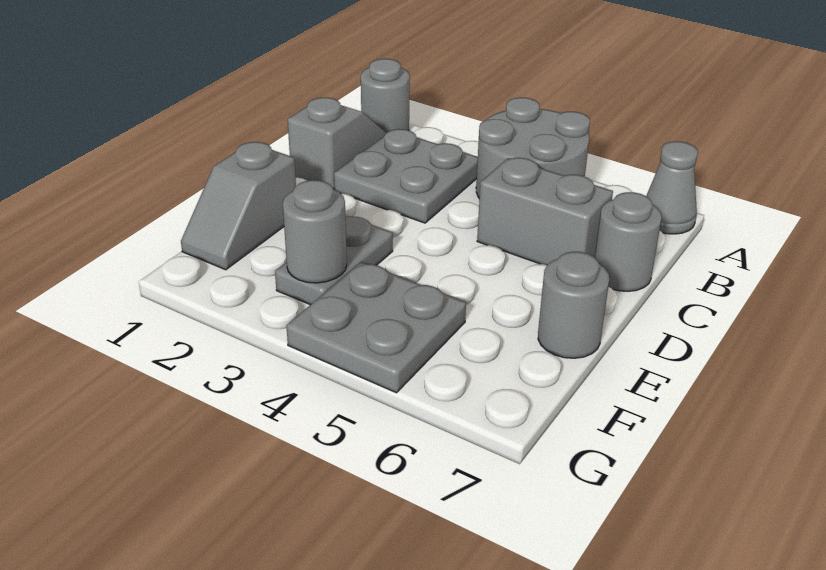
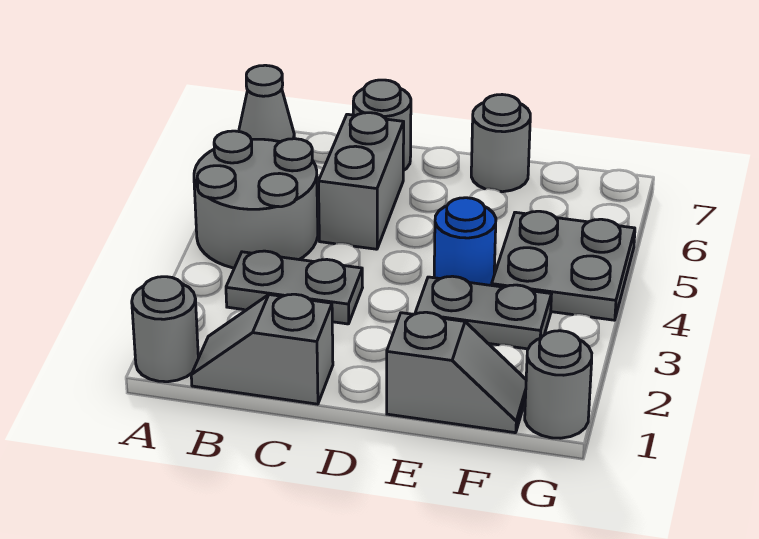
grey plate B2:C3 level 1 -> grey plate B3:C3 level 1
none -> blue round brick E4 level 1
grey round brick F3 level 2 -> grey round brick G1 level 1

